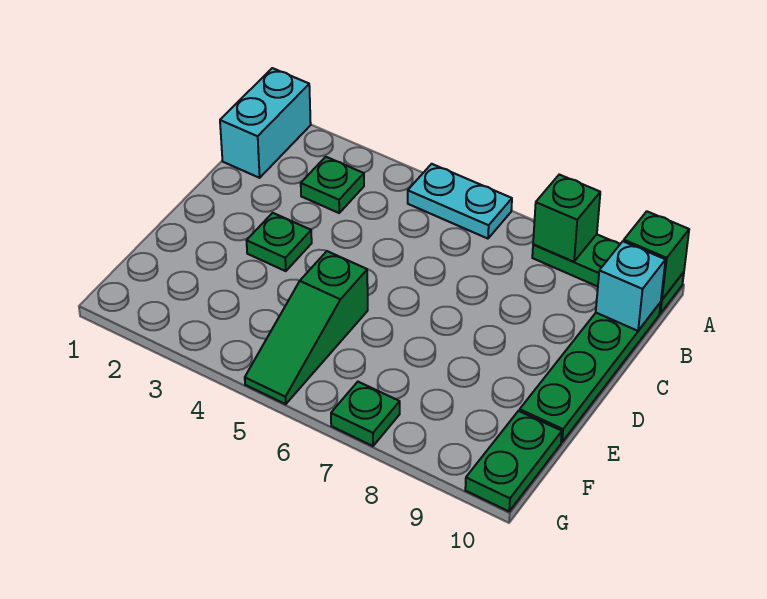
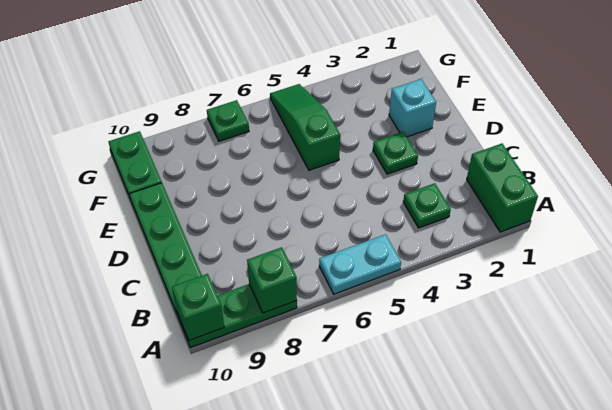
cyan brick A1:B1 level 1 -> green brick A1:B1 level 1
cyan brick B10 level 2 -> cyan brick E2 level 1

